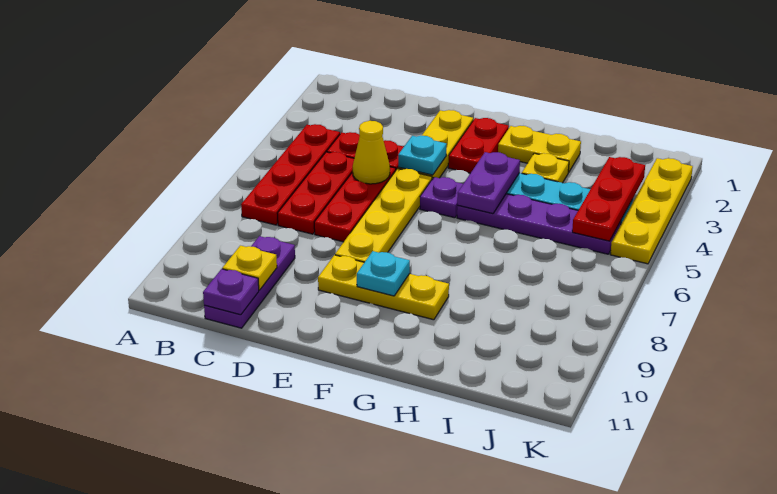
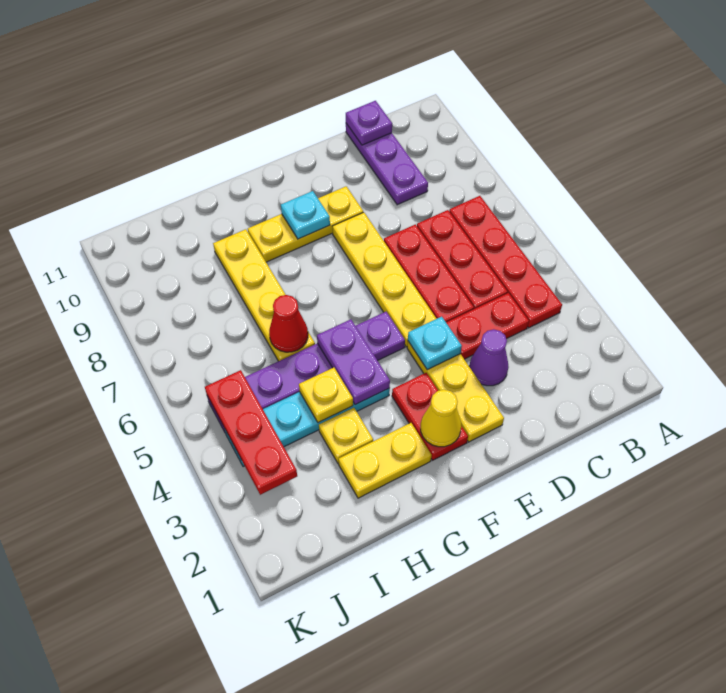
yellow plate C10 level 2 -> yellow plate H4 level 2
none -> purple cone D3 level 1
yellow cone D5 level 2 -> yellow cone F2 level 2
none -> red cone H6 level 2
yellow plate K2:K5 level 1 -> yellow plate H6:H9 level 1

